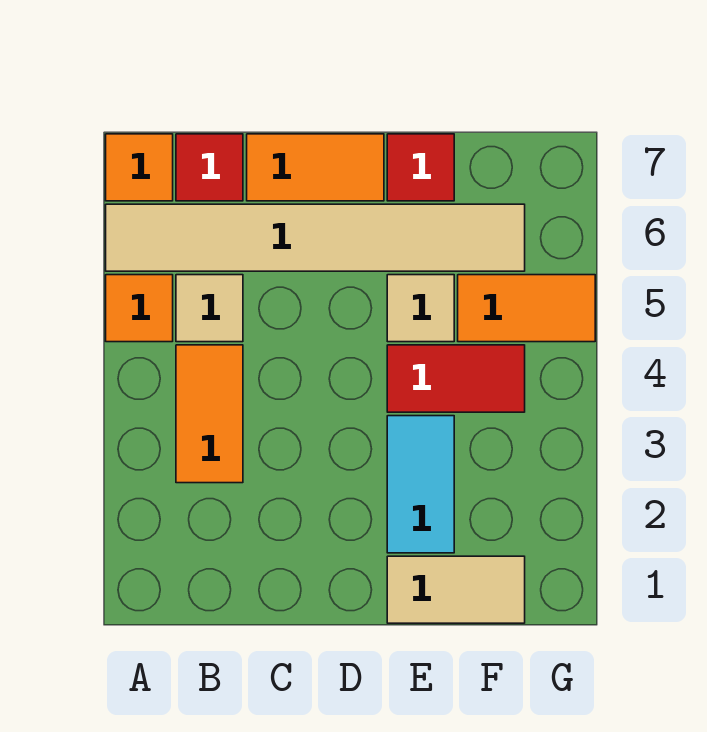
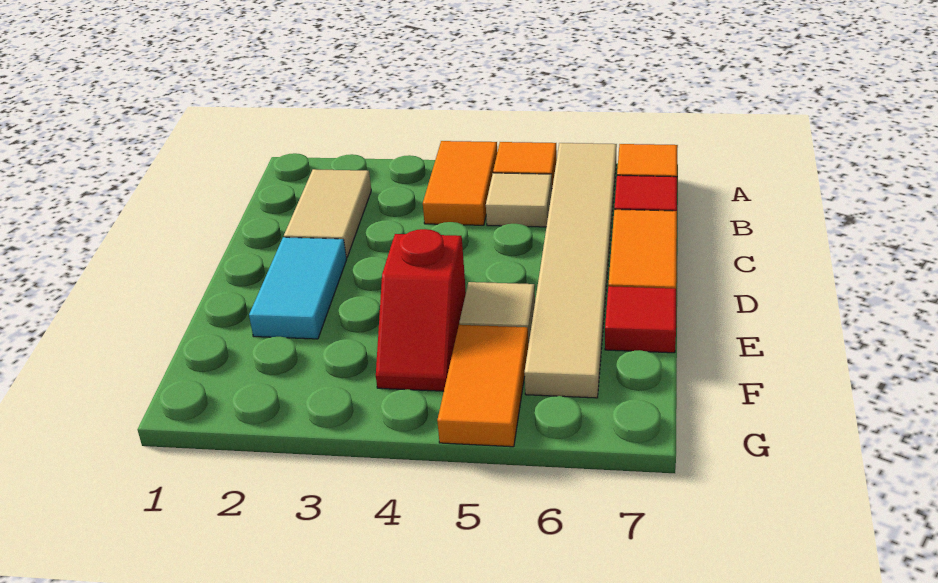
orange tile B3:B4 level 1 -> orange tile A4:B4 level 1
tan tile E1:F1 level 1 -> tan tile B2:C2 level 1
cyan tile E2:E3 level 1 -> cyan tile D2:E2 level 1
red tile E4:F4 level 1 -> red slope E4:F4 level 1 top E

